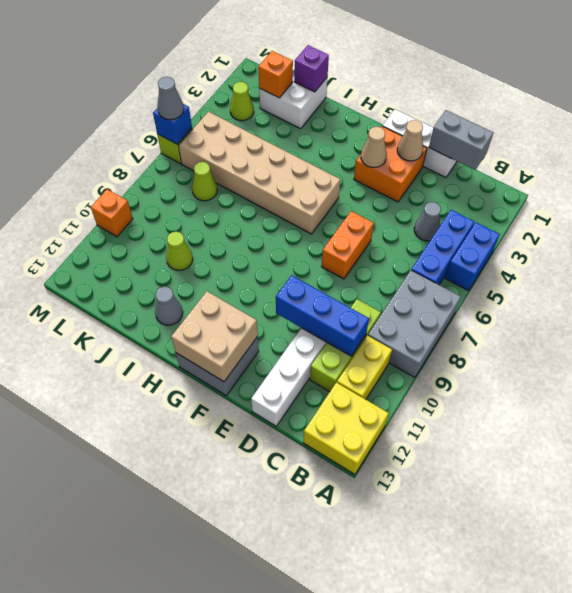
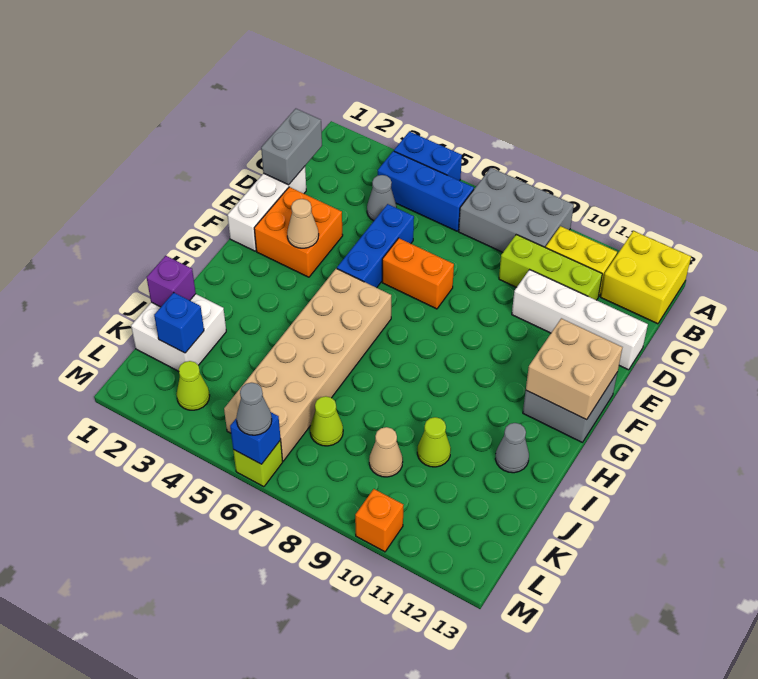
blue brick C10:E10 level 2 -> blue brick D5:F5 level 1
tan cone E2 level 2 -> tan cone K9 level 1
orange brick K2 level 2 -> blue brick K2 level 2

